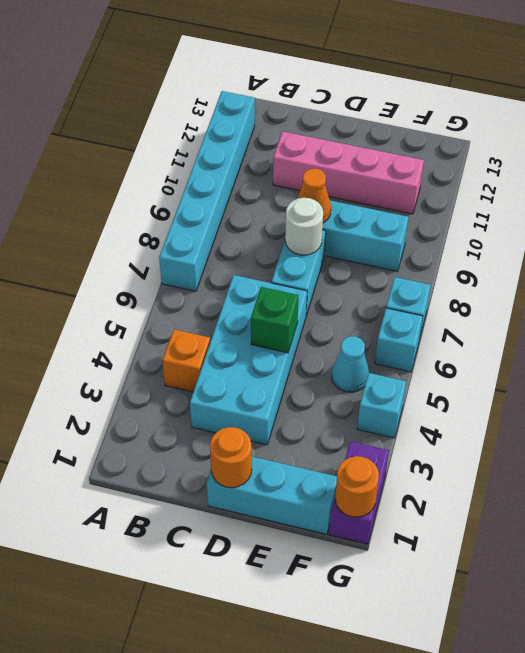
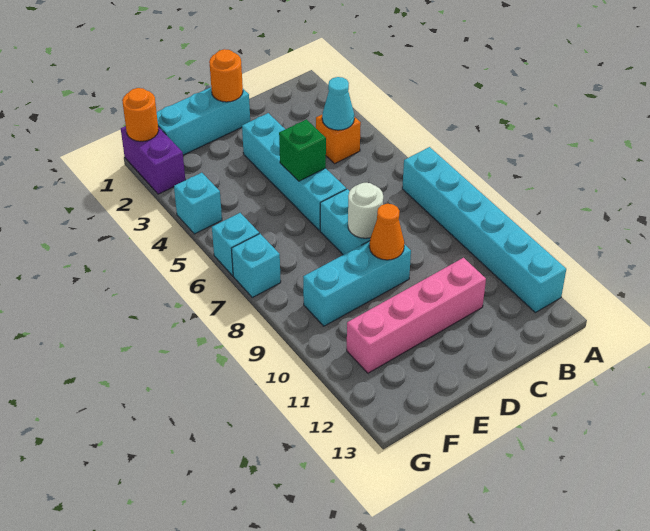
cyan brick C3:D6 level 1 -> cyan brick D3:D6 level 1
cyan cone F5 level 1 -> cyan cone B4 level 2

